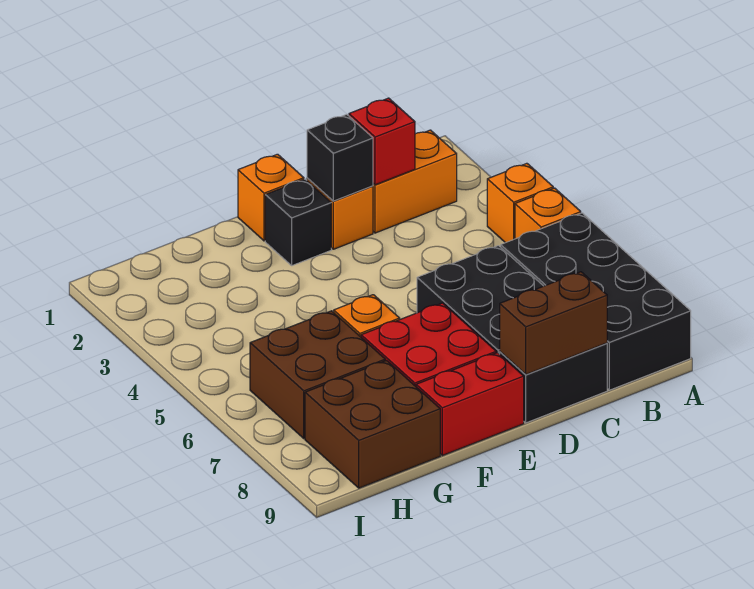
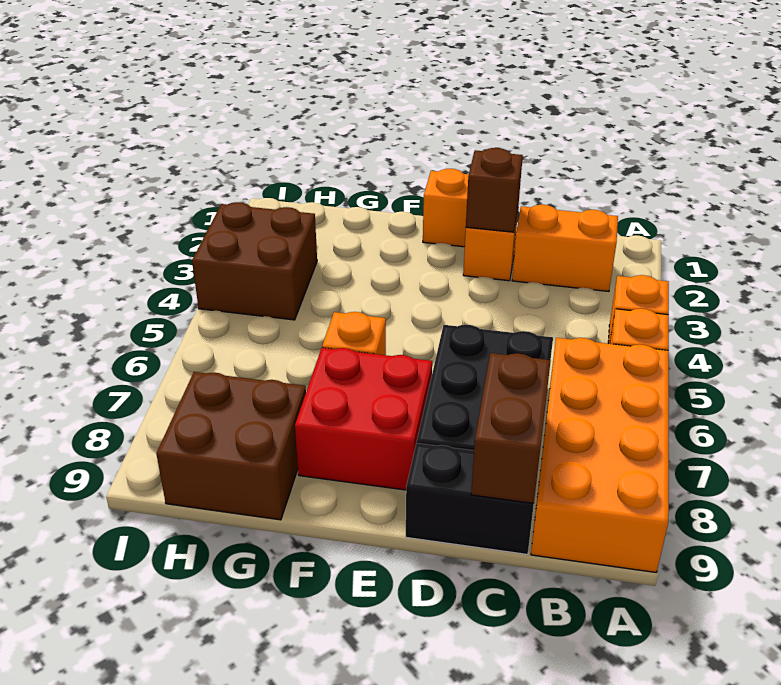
black brick A6:B9 level 1 -> orange brick A6:B9 level 1
red brick C2 level 2 -> none
brown brick C9:D9 level 2 -> brown brick C8:C9 level 2
black brick D2 level 2 -> brown brick D2 level 2
black brick E2 level 1 -> none
red brick E9:F9 level 1 -> none
brown brick G6:H7 level 1 -> brown brick H3:I4 level 1

